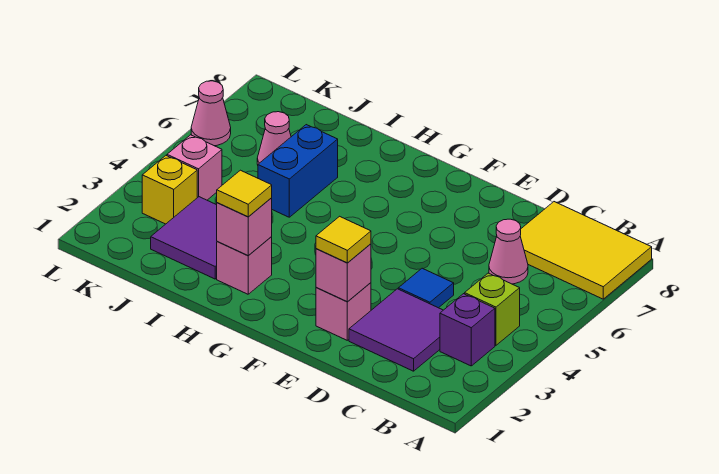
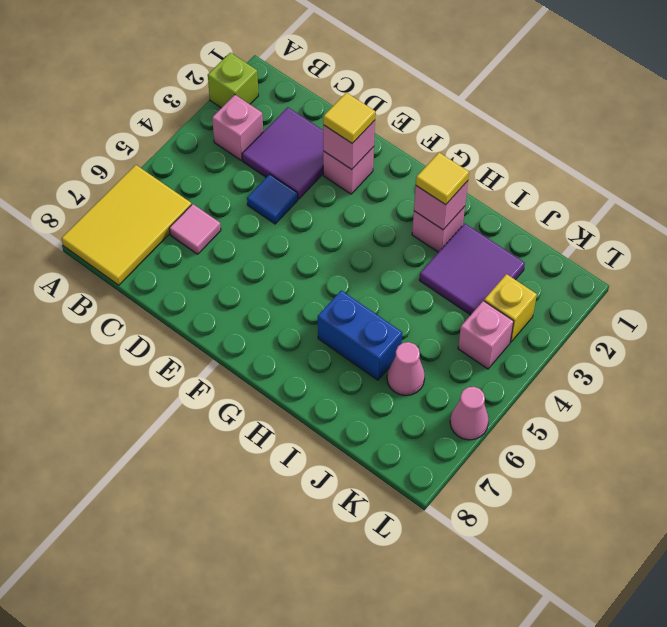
yellow tile A7:C8 level 1 -> yellow tile A6:B8 level 1
purple brick B3 level 1 -> pink brick B3 level 1
lime brick B4 level 1 -> lime brick A2 level 1
pink cone C6 level 1 -> pink tile C6 level 1
blue brick I5:I6 level 1 -> blue brick H6:I6 level 1

